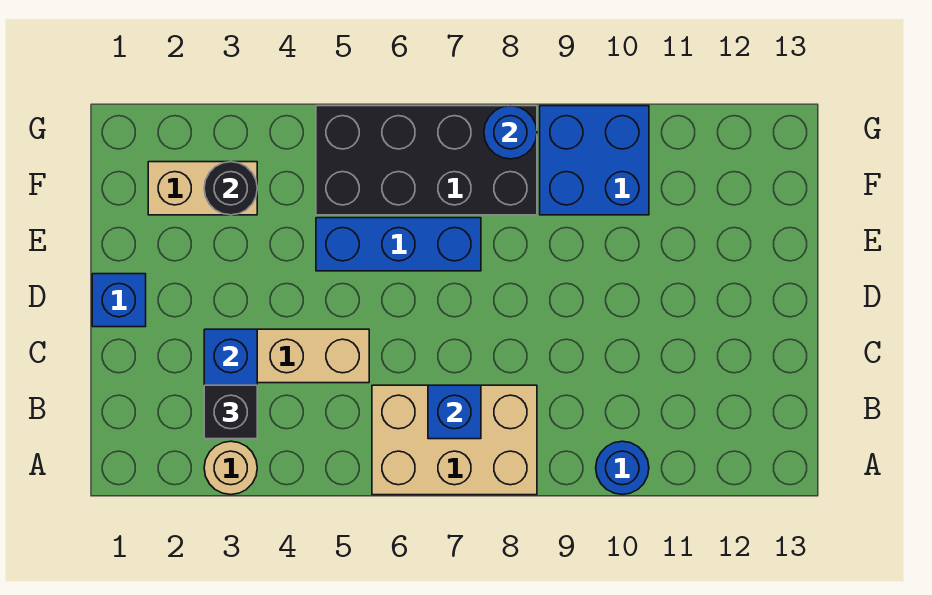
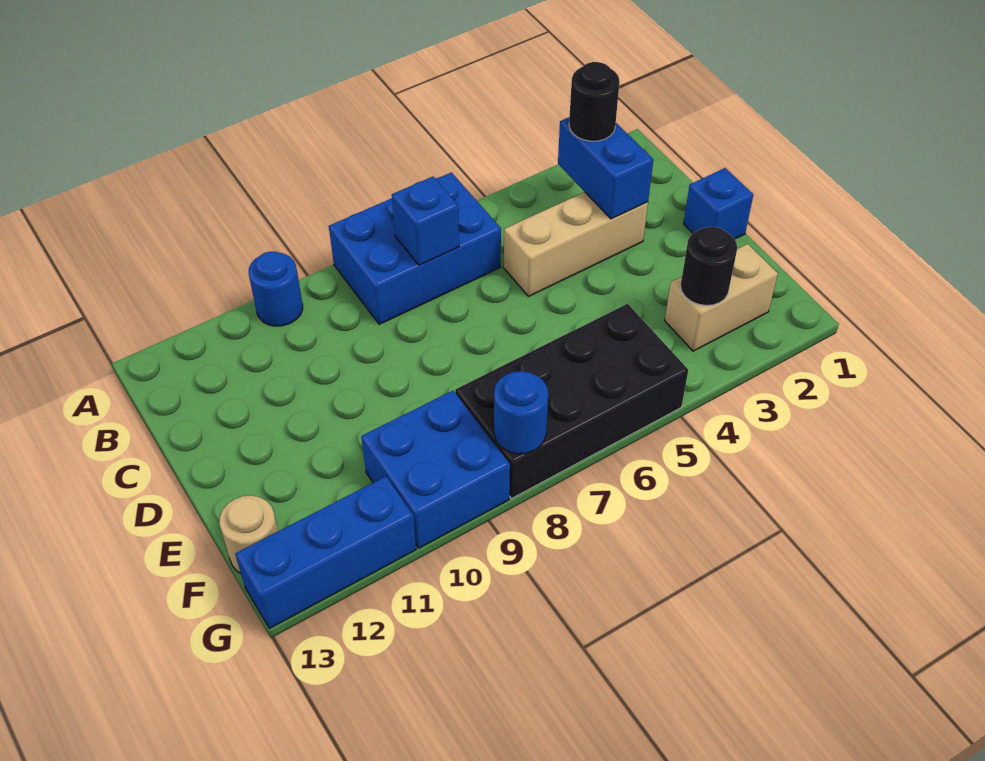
tan round brick A3 level 1 -> tan round brick F13 level 1
tan brick A6:B8 level 1 -> blue brick A6:B8 level 1
black brick B3 level 3 -> black round brick B3 level 3
blue brick E5:E7 level 1 -> blue brick G11:G13 level 1

